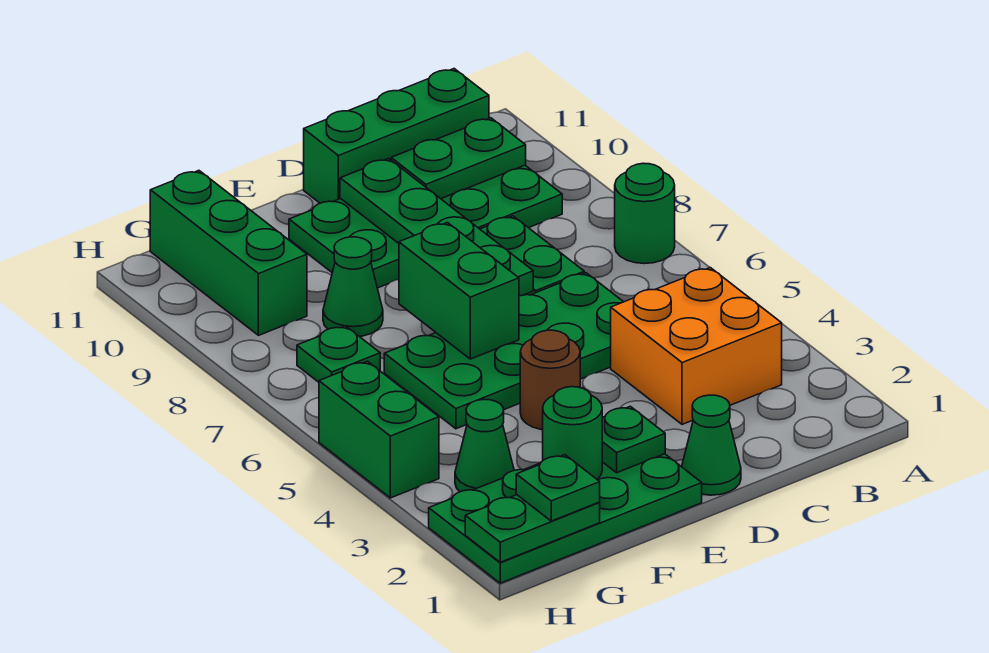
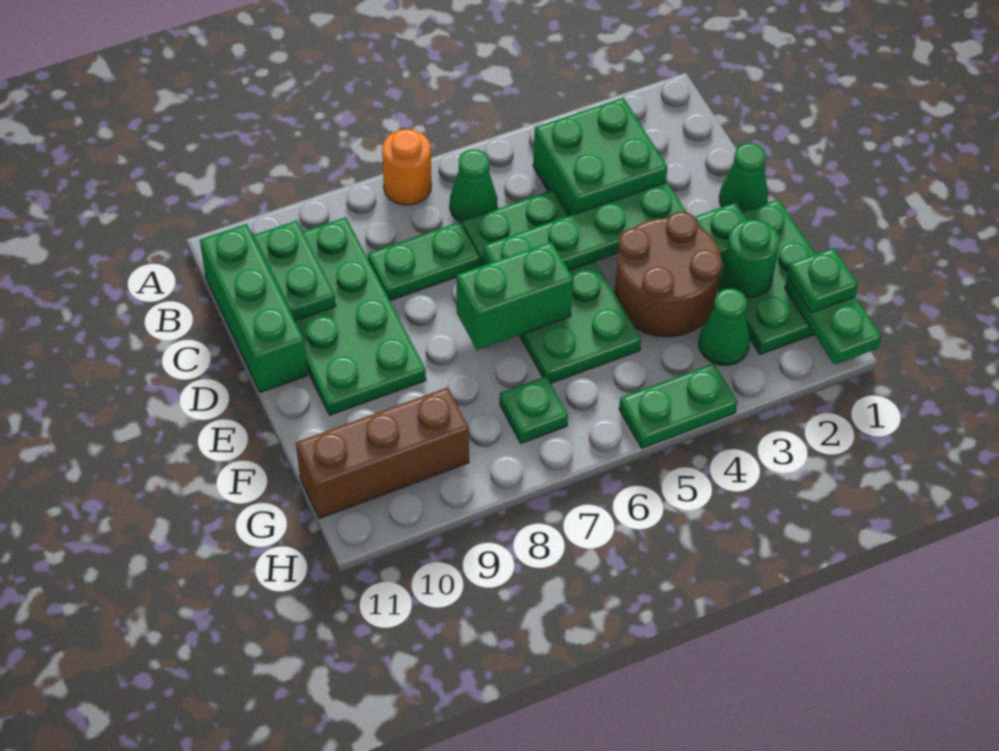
green round brick A7 level 1 -> orange round brick A7 level 1
orange brick B3:C4 level 1 -> green brick B3:C4 level 1
green plate D7:D10 level 2 -> green plate D3:D6 level 2
green plate E1:H2 level 1 -> green plate E1:G2 level 1
brown round brick E4 level 1 -> brown round brick E3:F4 level 1
green cone F8 level 1 -> green cone B6 level 1
green brick G9:G11 level 1 -> brown brick G9:G11 level 1
green brick H4:H5 level 1 -> green plate H4:H5 level 1

